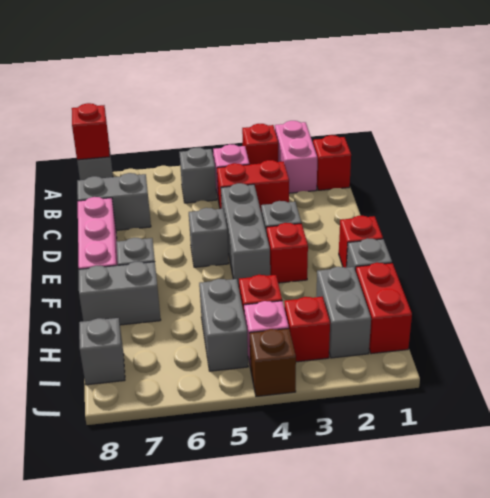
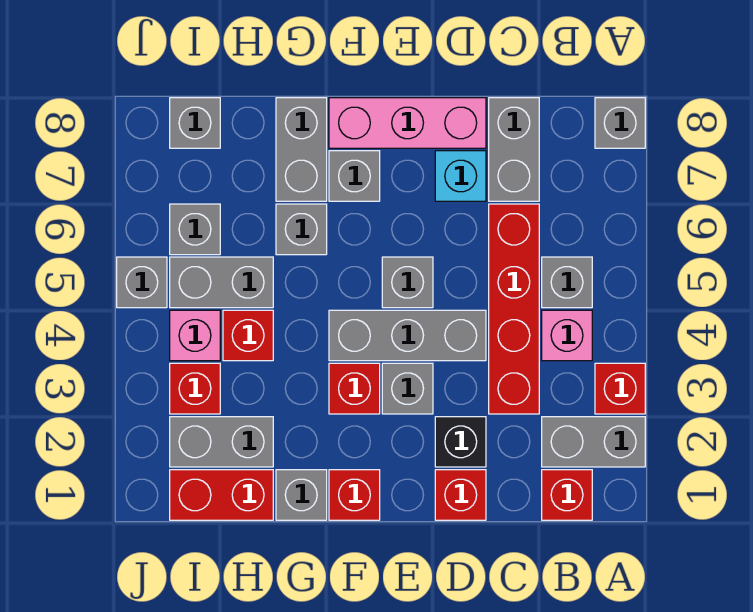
pink brick A2:B2 level 1 -> grey brick A2:B2 level 1
red brick A8 level 2 -> red brick D1 level 1
red brick C3:C4 level 1 -> red brick C3:C6 level 1
none -> black brick D2 level 1
none -> cyan brick D7 level 1
none -> grey brick G6 level 1
none -> grey brick I6 level 1
brown brick J4 level 1 -> none
none -> grey brick J5 level 1

